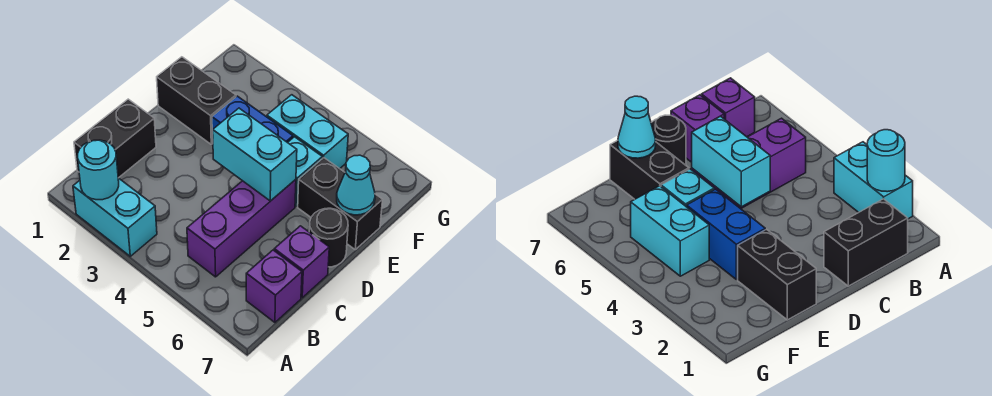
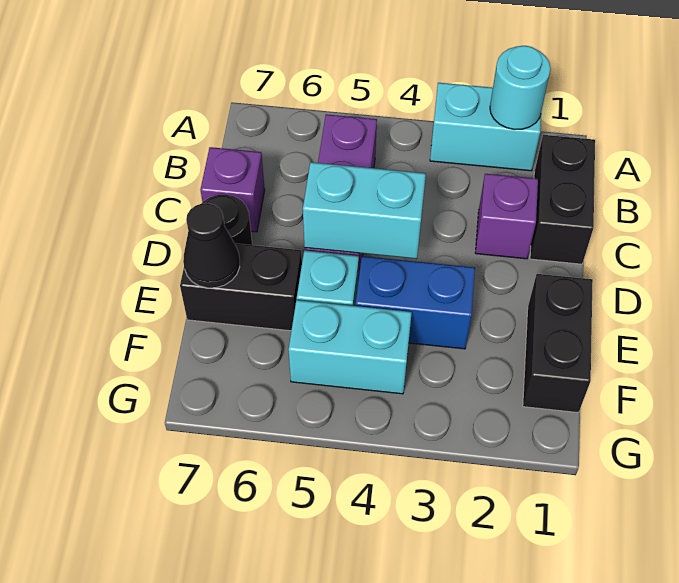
purple brick B7 level 1 -> purple brick C2 level 1
black brick E1:E2 level 1 -> black brick E1:F1 level 1
cyan cone E7 level 2 -> black cone E7 level 2

